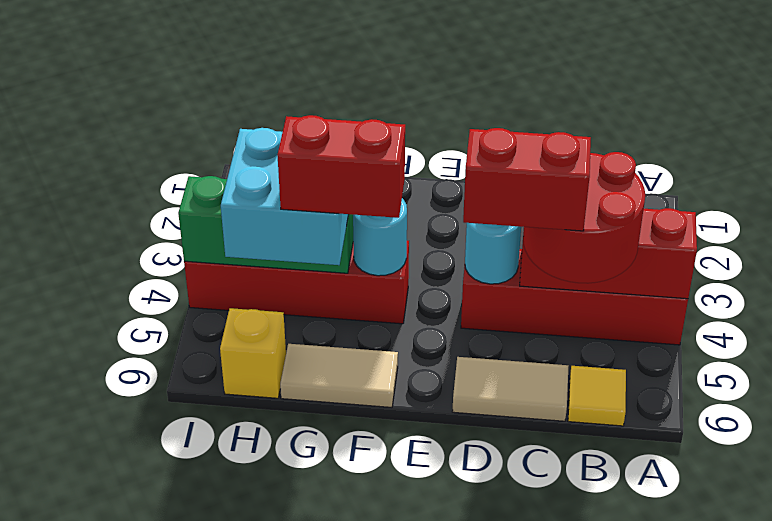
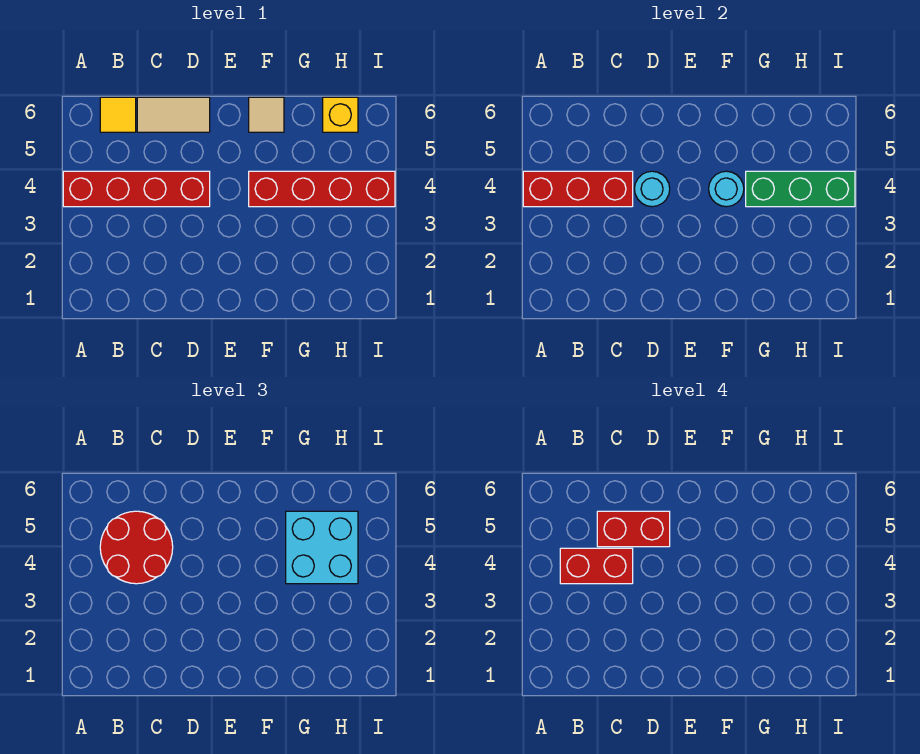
red brick F5:G5 level 4 -> red brick B4:C4 level 4
tan tile F6:G6 level 1 -> tan tile F6 level 1

